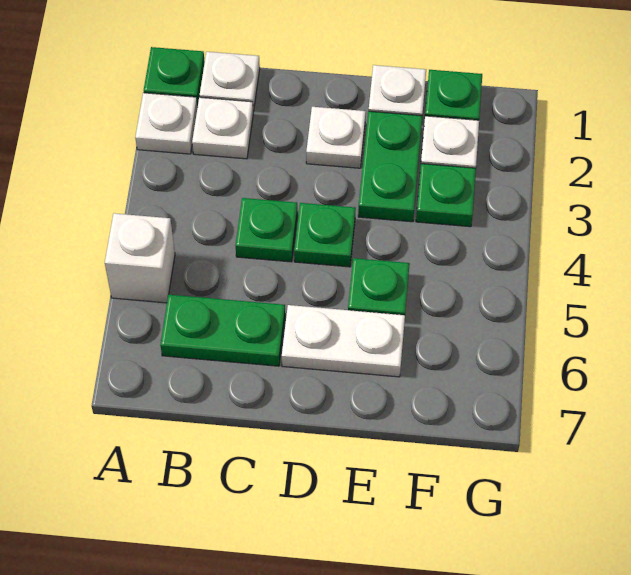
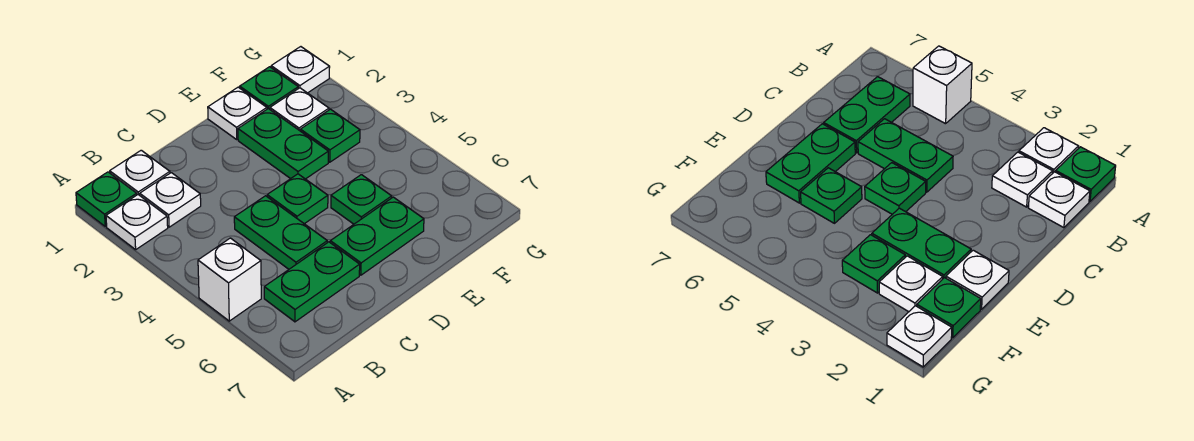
green plate C4 level 1 -> green plate C4:C5 level 1
white plate D2 level 1 -> white plate G1 level 1
white plate D6:E6 level 1 -> green plate D6:E6 level 1

